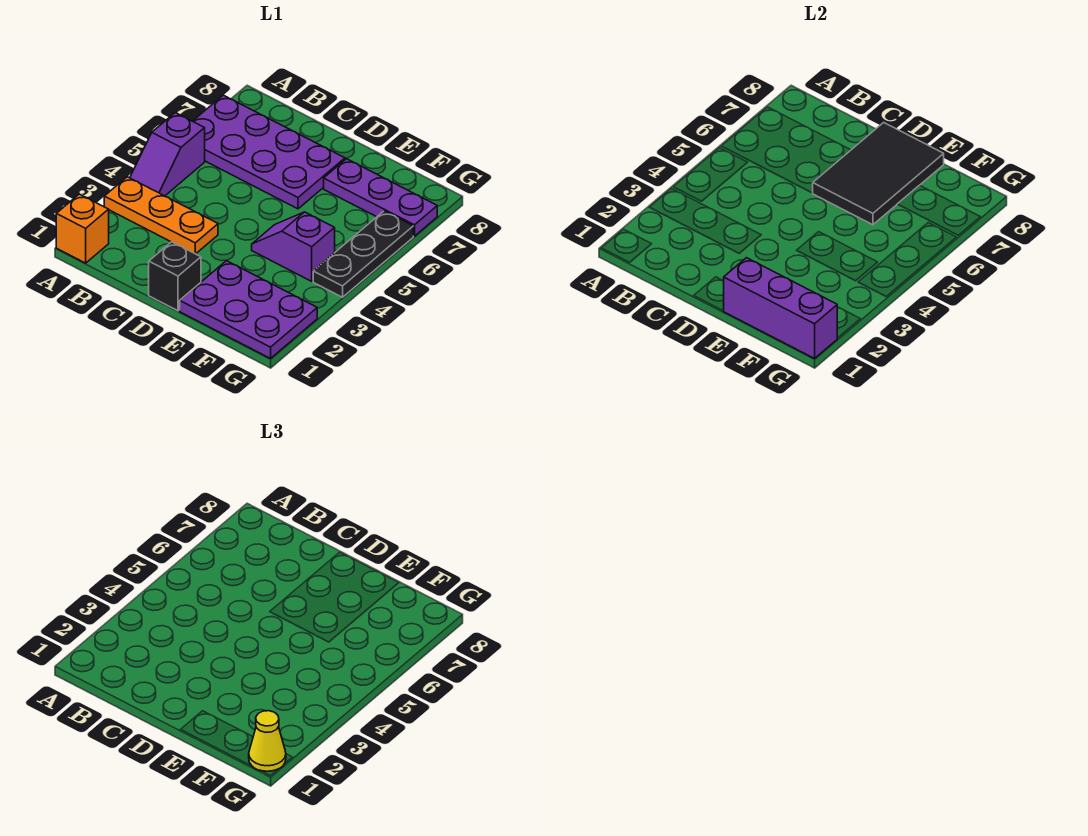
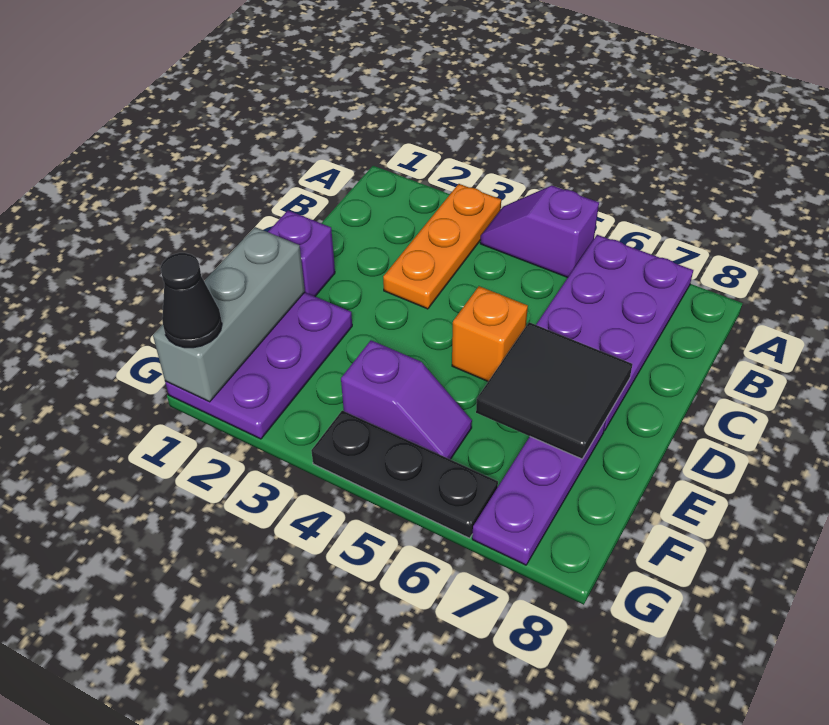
orange brick A1 level 1 -> orange brick D5 level 1
black brick D1 level 1 -> purple brick D1 level 1
black tile D6:E8 level 2 -> black tile D6:E7 level 2
purple brick E1:G1 level 2 -> grey brick E1:G1 level 2
purple slope E4:F4 level 1 top F -> purple slope F4:F5 level 1 top 4
yellow cone G1 level 3 -> black cone G1 level 3

